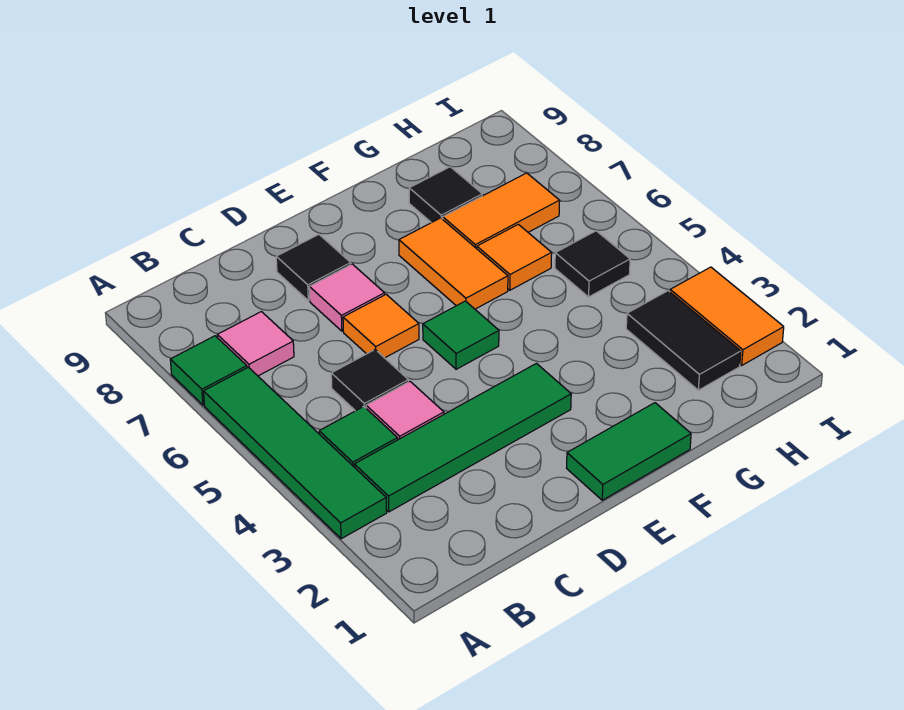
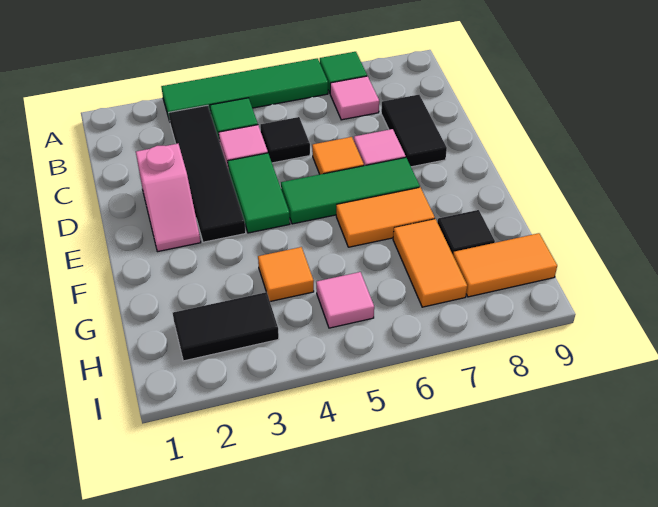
green tile B3:E3 level 1 -> black tile B3:E3 level 1
none -> pink slope D2:E2 level 1 top D
black tile D8 level 1 -> black tile C8:D8 level 1
green tile E1:F1 level 1 -> green tile D4:E4 level 1
green tile E5 level 1 -> green tile E5:E7 level 1
orange tile G6 level 1 -> orange tile G4 level 1
black tile H5 level 1 -> pink tile H5 level 1
orange tile I2:I3 level 1 -> orange tile H8:H9 level 1

